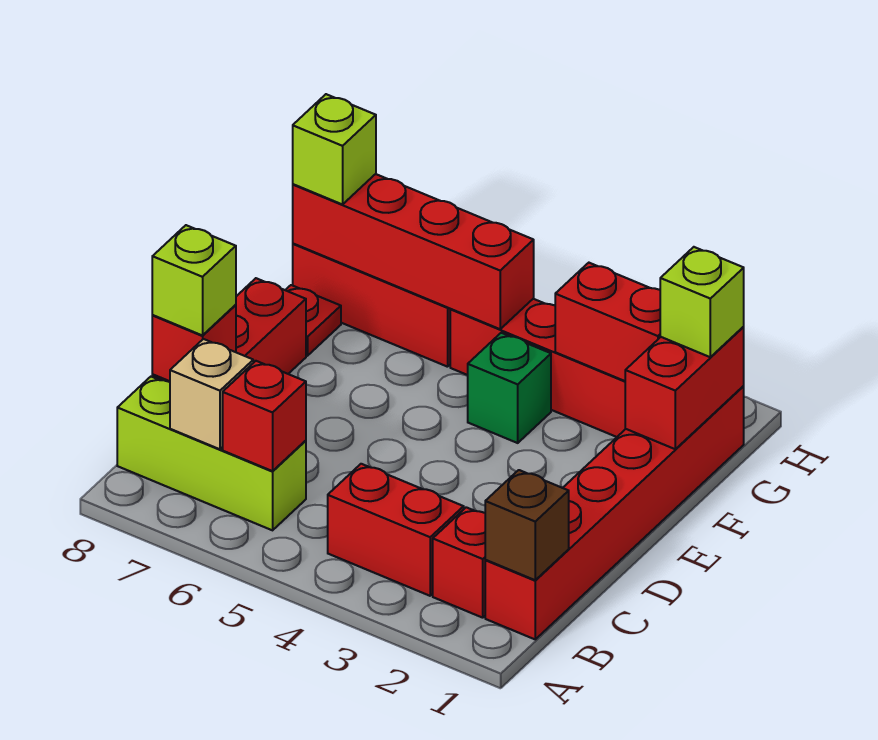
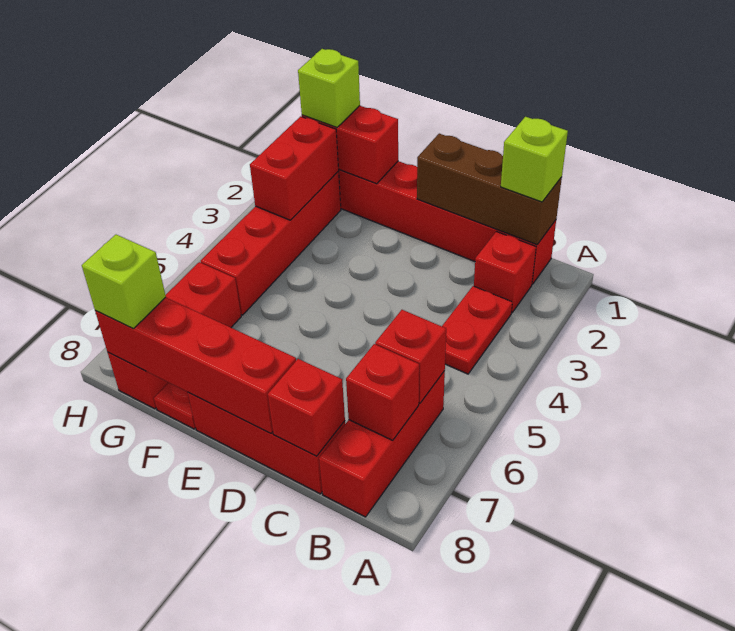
brown brick B1 level 2 -> brown brick B1:D1 level 2
red brick B3:B4 level 1 -> red plate B3:B4 level 1
lime brick B6:B8 level 1 -> red brick B6:B8 level 1
tan brick B7 level 2 -> red brick B7 level 2
lime brick C8 level 3 -> lime brick B1 level 3
green brick F4 level 1 -> none
red brick G5:G8 level 2 -> red brick D8:G8 level 2

